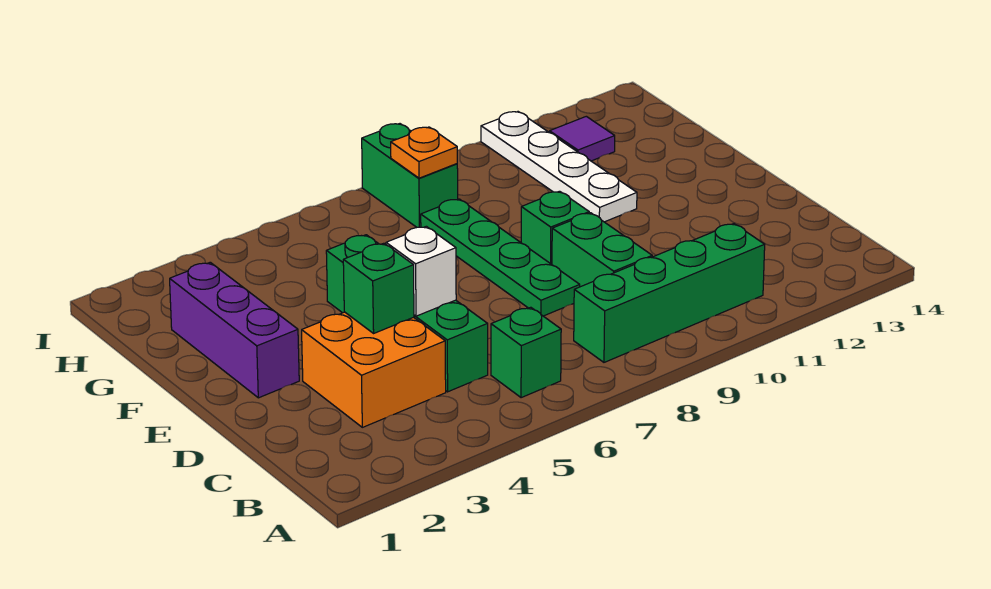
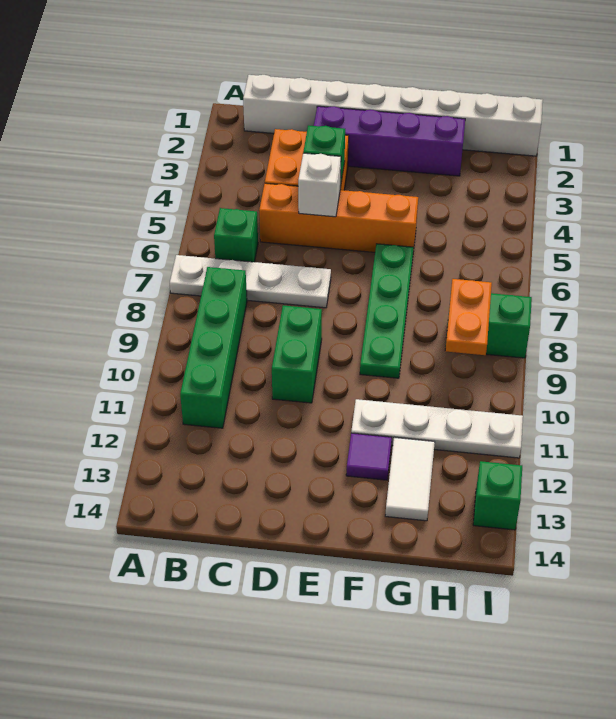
none -> white plate A7:D7 level 1
none -> white brick B1:I1 level 1
green brick C5:F5 level 1 -> orange brick C5:F5 level 1
green brick C9:D9 level 1 -> green brick D9:D10 level 1
green plate D8:G8 level 1 -> green plate F6:F9 level 1
purple brick E2:G2 level 1 -> purple brick D2:G2 level 1
green brick E9 level 1 -> green brick I13 level 1
none -> white tile G12:G13 level 1
orange plate H8 level 2 -> orange plate H8:H9 level 2
purple tile H12 level 1 -> purple tile F12 level 1

